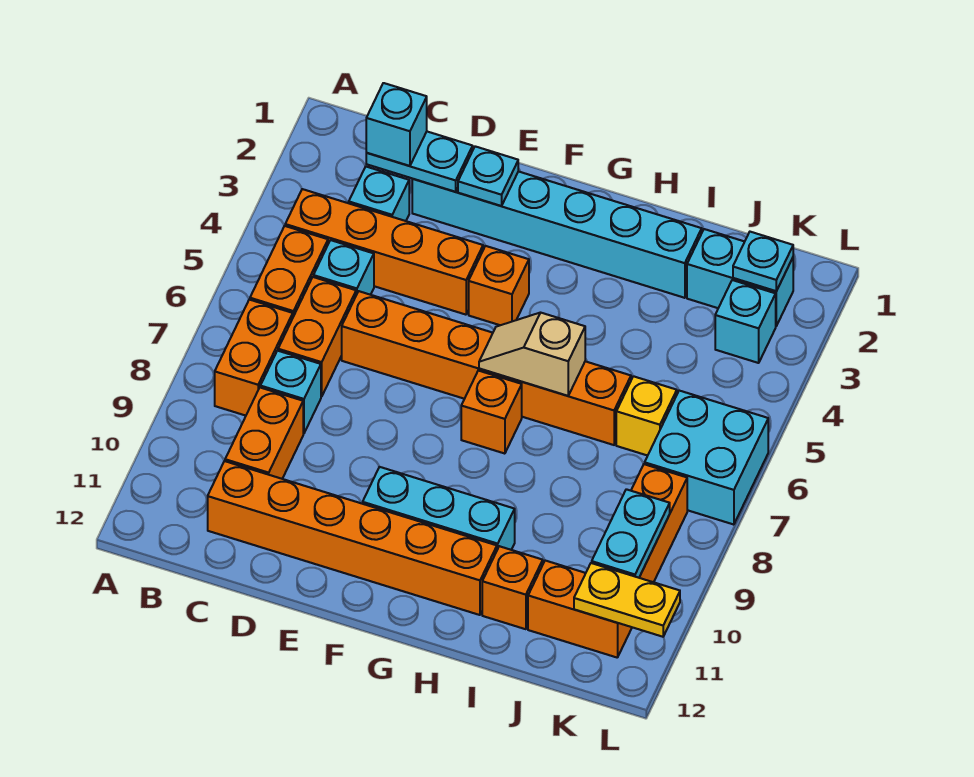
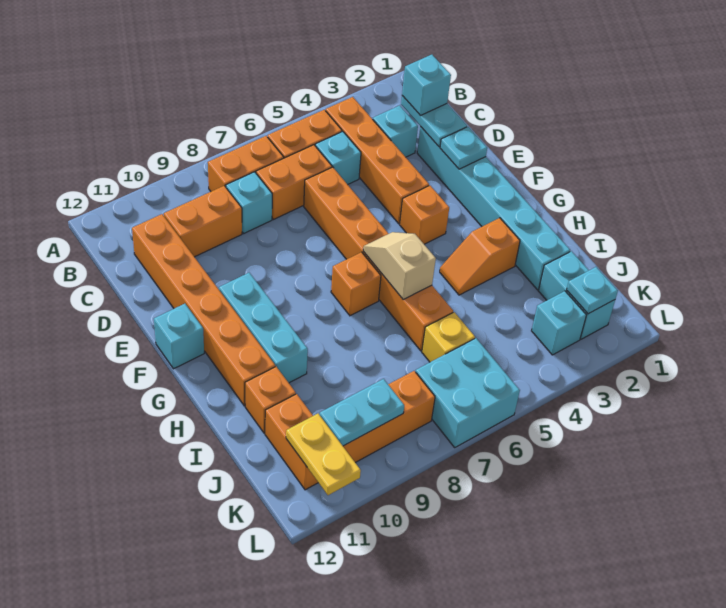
none -> cyan brick F12 level 1
none -> orange slope H3:H4 level 1 top 3

